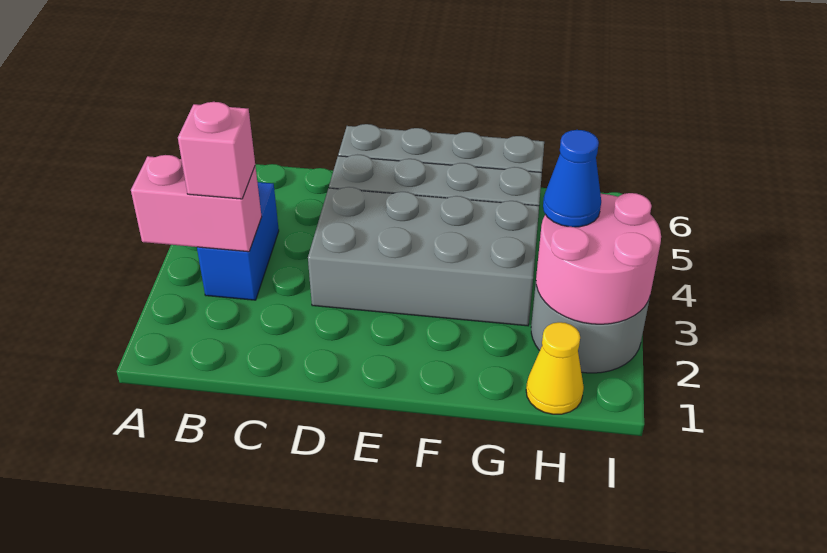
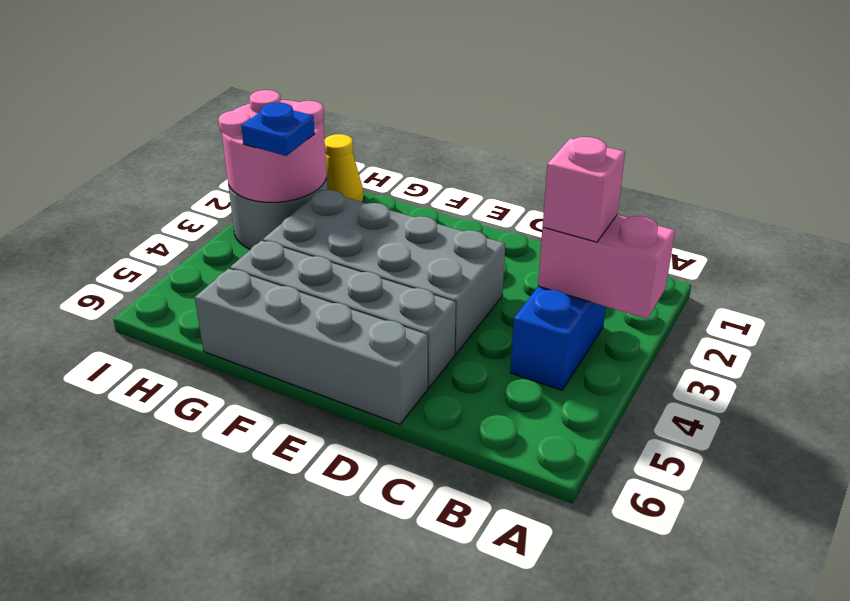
blue cone H3 level 3 -> blue plate H3 level 3

